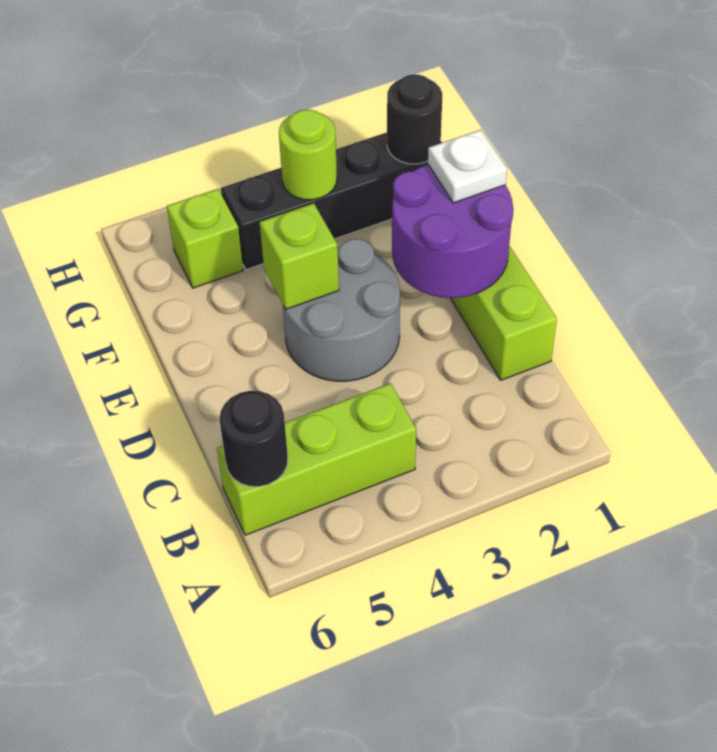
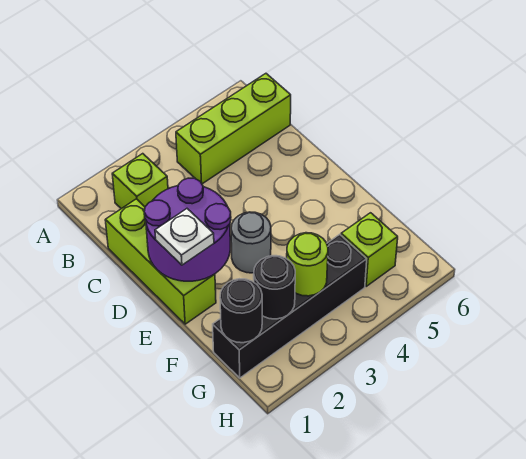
black round brick B6 level 2 -> black round brick G2 level 2
grey round brick D3:E4 level 1 -> grey round brick E3 level 1
lime brick E4 level 2 -> lime brick B2 level 1

